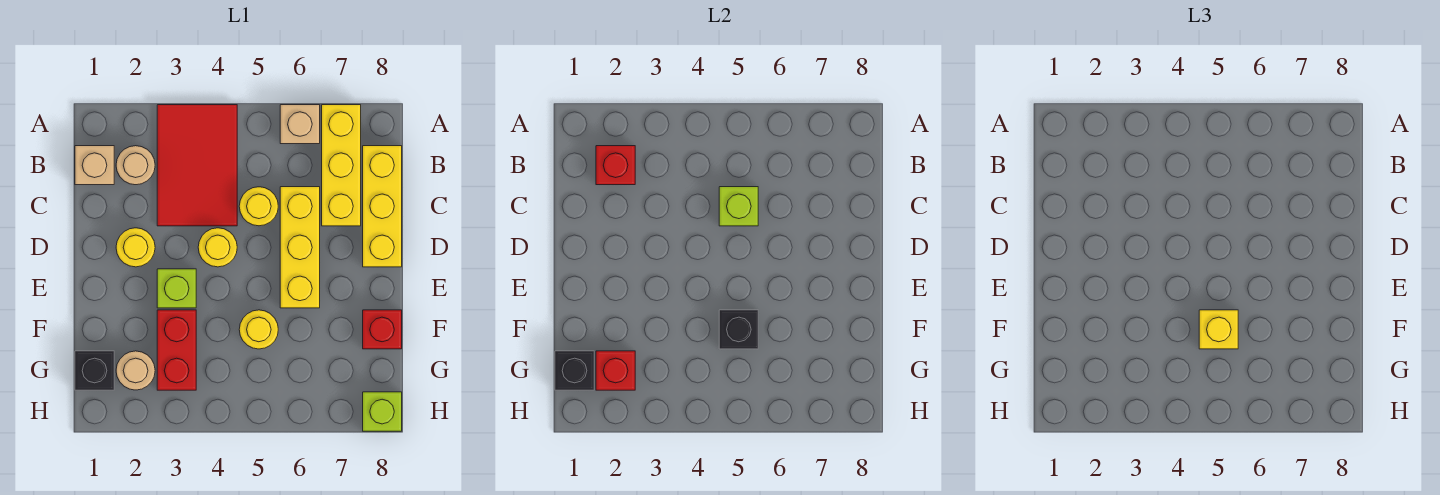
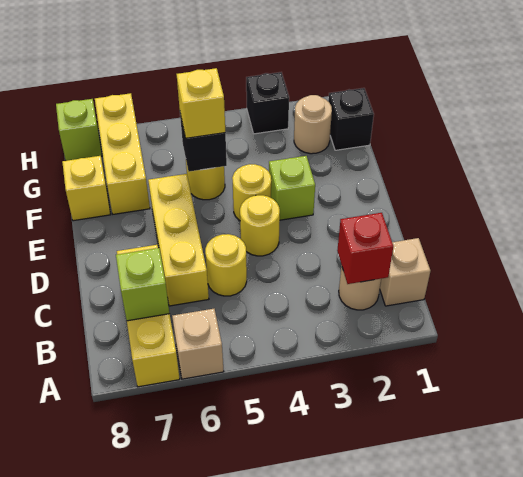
red tile A3:C4 level 1 -> none
yellow brick B8:D8 level 1 -> yellow brick F7:H7 level 1
lime brick C5 level 2 -> lime brick B7 level 2
yellow round brick D2 level 1 -> yellow round brick E4 level 1
red brick F3:G3 level 1 -> none
red brick F8 level 1 -> yellow brick F8 level 1
black brick G1 level 2 -> black brick H3 level 1
red brick G2 level 2 -> none

